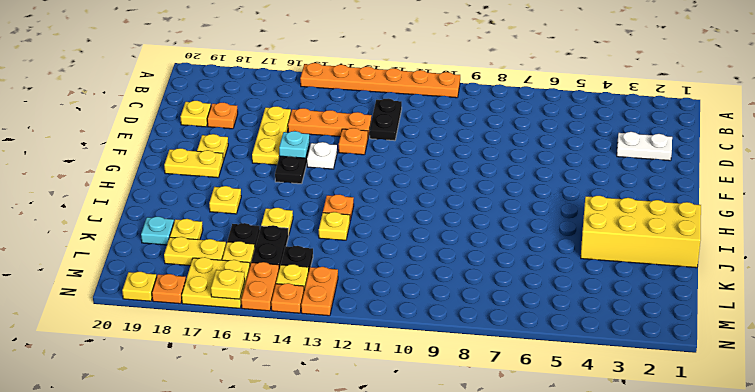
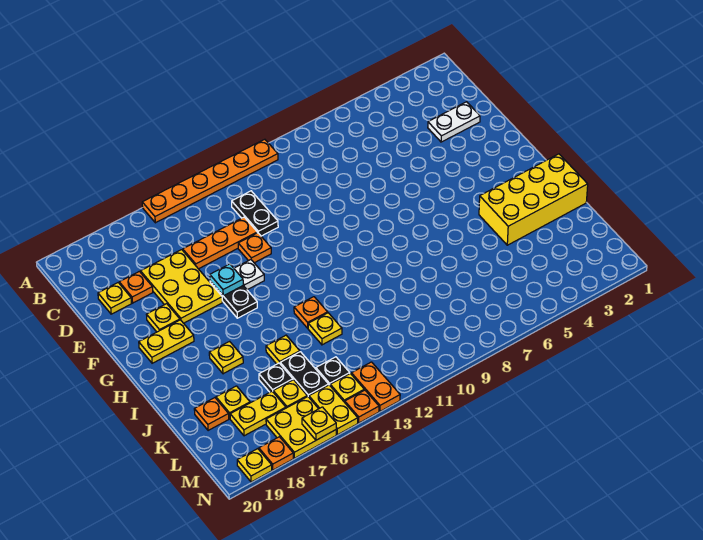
yellow plate D16:F16 level 1 -> yellow plate D16:F17 level 1
cyan plate K19 level 1 -> orange plate K19 level 1
orange plate M15:N15 level 1 -> yellow plate M15:N15 level 1

